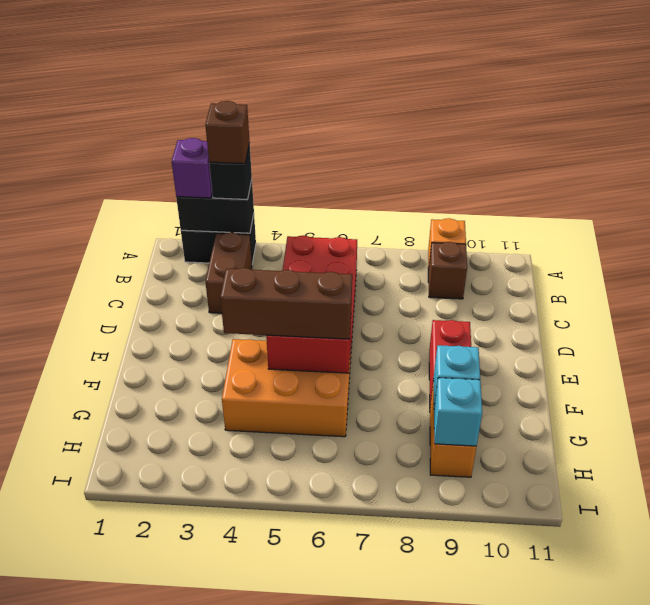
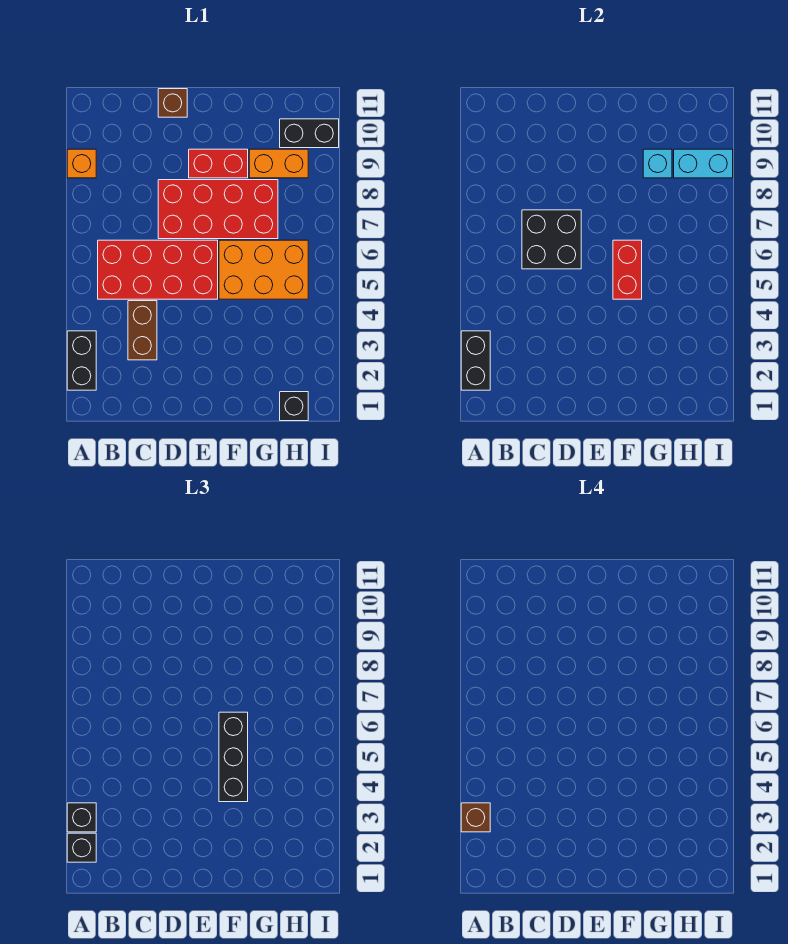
purple brick A2 level 3 -> black brick A2 level 3
brown brick B3:C3 level 1 -> brown brick C3:C4 level 1
brown brick B9 level 1 -> brown brick D11 level 1
none -> black brick C6:D7 level 2
none -> red brick D7:G8 level 1
orange brick F4:G6 level 1 -> orange brick F5:H6 level 1
brown brick F4:F6 level 3 -> black brick F4:F6 level 3
none -> black brick H1 level 1
cyan brick H9 level 2 -> cyan brick H9:I9 level 2
none -> black brick H10:I10 level 1

